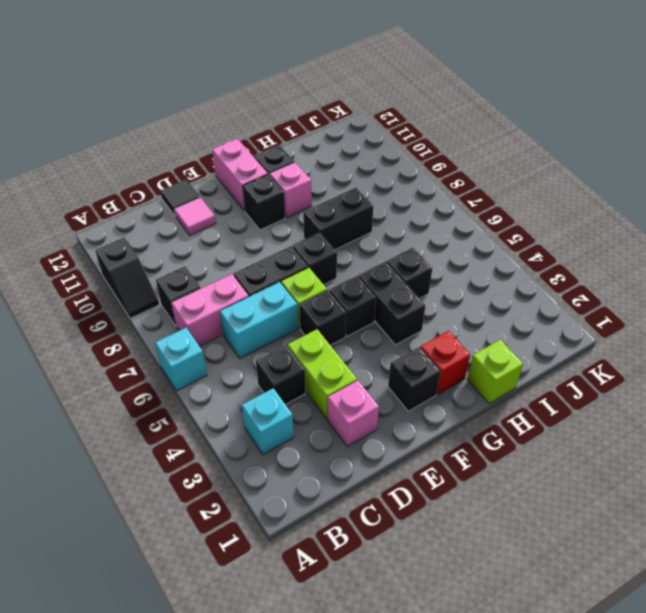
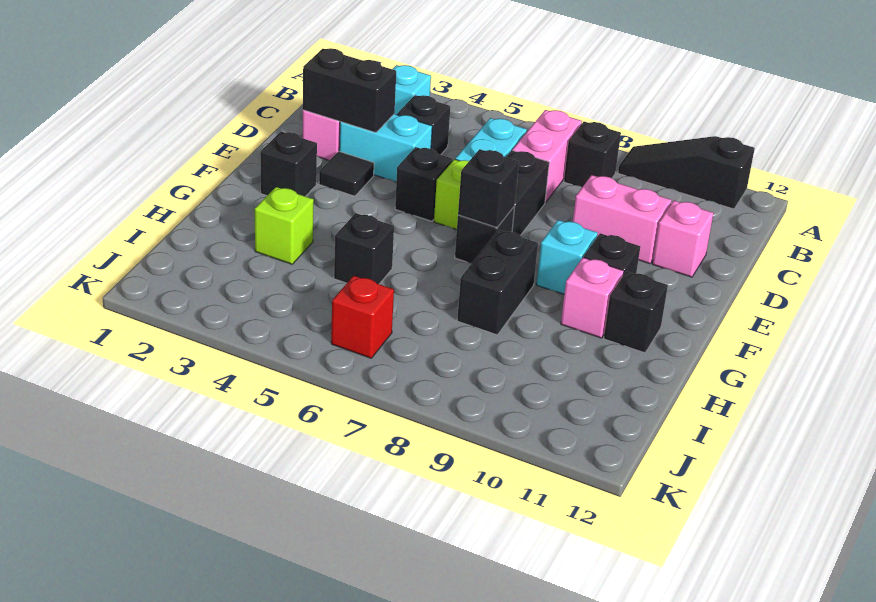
cyan brick A6 level 1 -> cyan brick F9 level 1
black slope A9:A10 level 1 top 10 -> black slope A9:A11 level 1 top 11
lime brick D3:D4 level 1 -> cyan brick D3:D4 level 1
pink tile D11 level 1 -> pink brick D11 level 1
black tile D12 level 1 -> black tile E3 level 1
black brick F5 level 1 -> black brick F7 level 2
pink brick F11:F12 level 1 -> pink brick D9:D10 level 1
red brick G2 level 1 -> red brick J6 level 1
black brick G4:G5 level 1 -> black brick D2:D3 level 2
lime brick H1 level 1 -> lime brick H3 level 1

